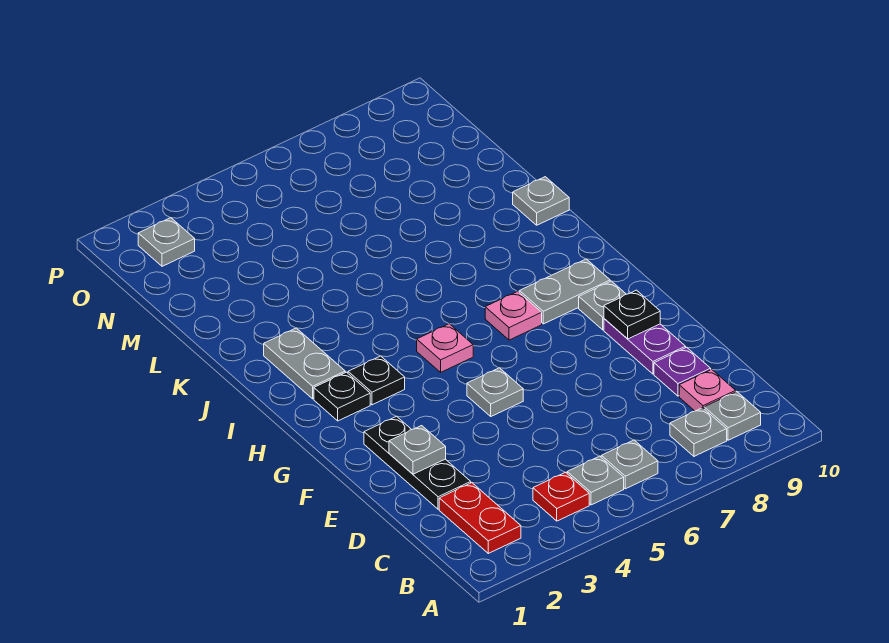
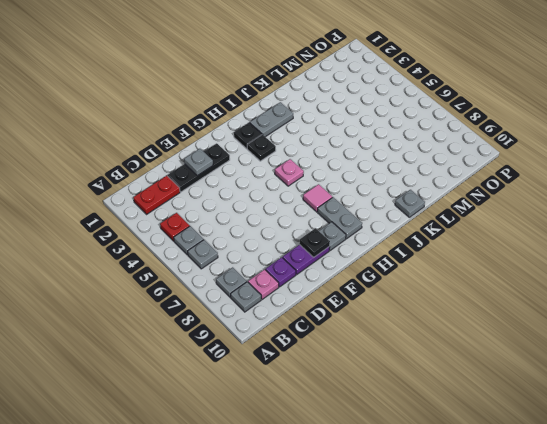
grey plate F5 level 1 -> none
pink plate H7 level 1 -> pink tile H7 level 1
grey plate O2 level 1 -> none

